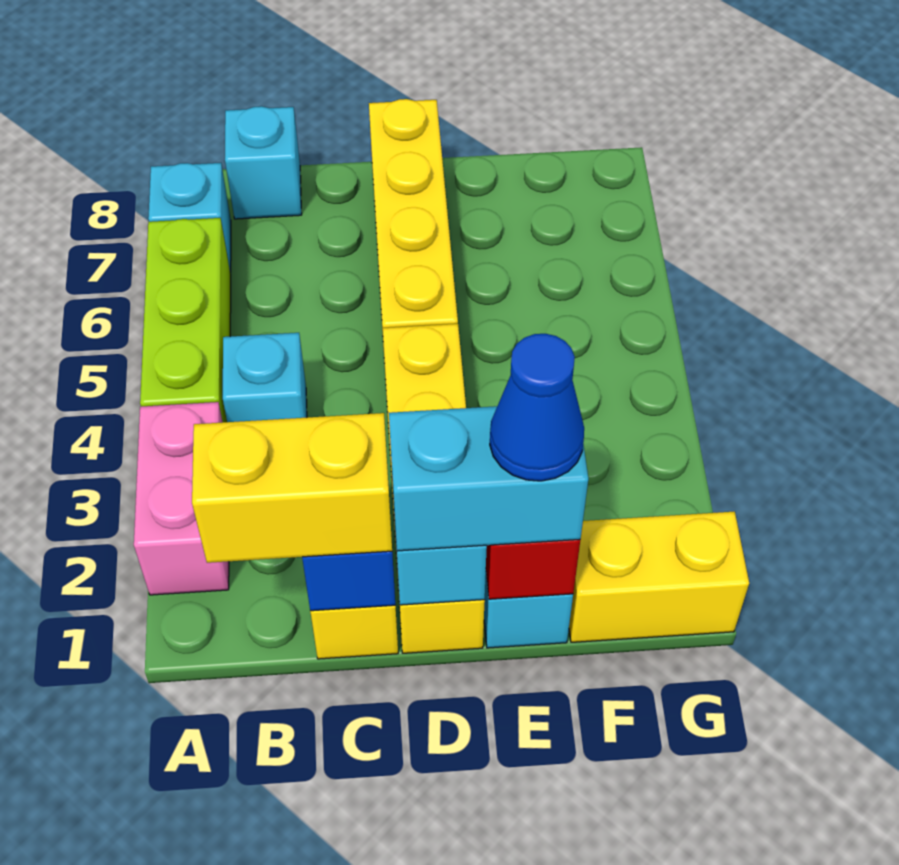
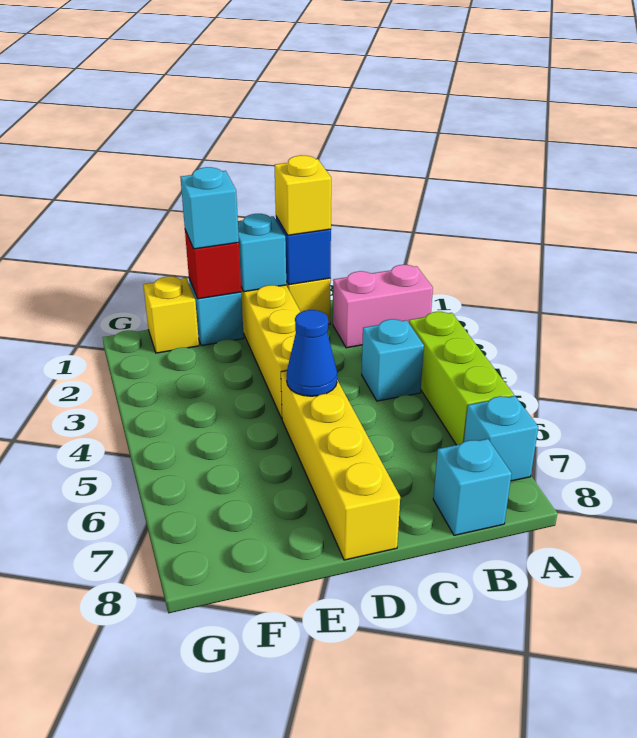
pink brick A2:A3 level 1 -> pink brick A2:B2 level 1
yellow brick B1:C1 level 3 -> yellow brick C1 level 3
cyan brick D1:E1 level 3 -> cyan brick E1 level 3
blue cone E1 level 4 -> blue cone D5 level 2
yellow brick F1:G1 level 1 -> yellow brick F1 level 1

